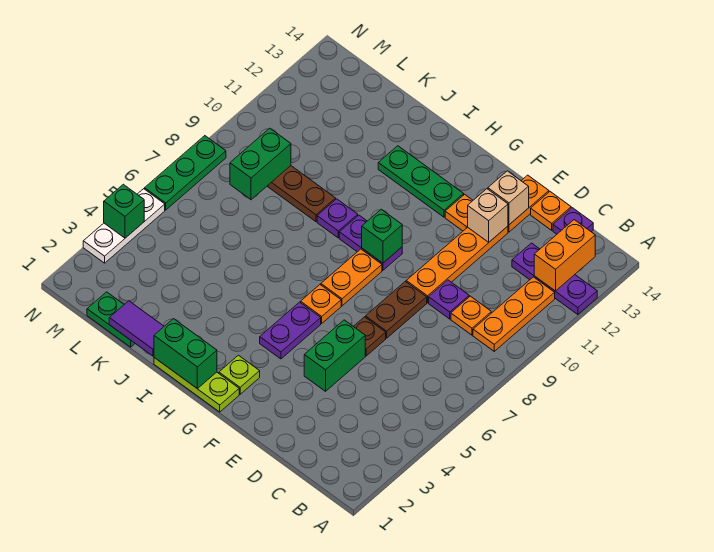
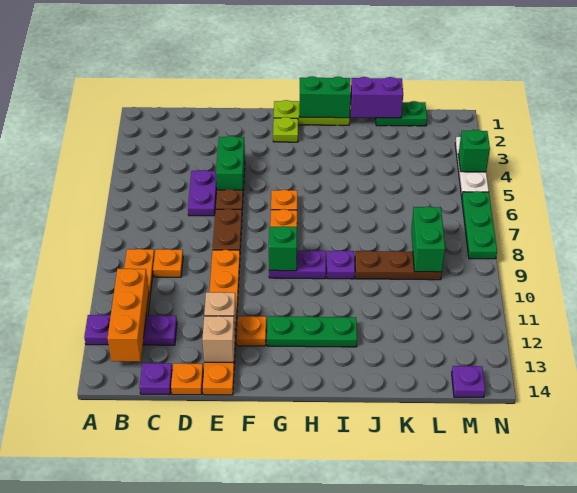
orange brick B12:B13 level 2 -> orange brick B11:B13 level 2
purple plate D9 level 1 -> purple plate M14 level 1
purple plate G4:G5 level 1 -> purple plate D5:D6 level 1
purple tile J1:K1 level 2 -> purple brick J1:K1 level 2

